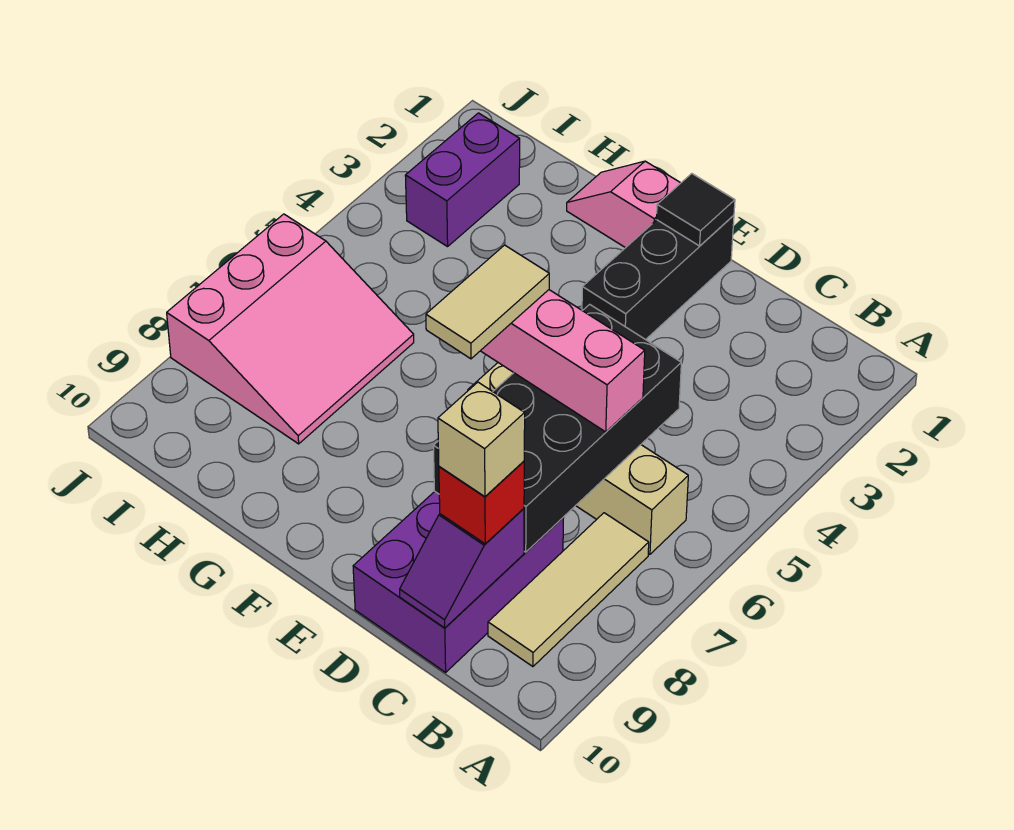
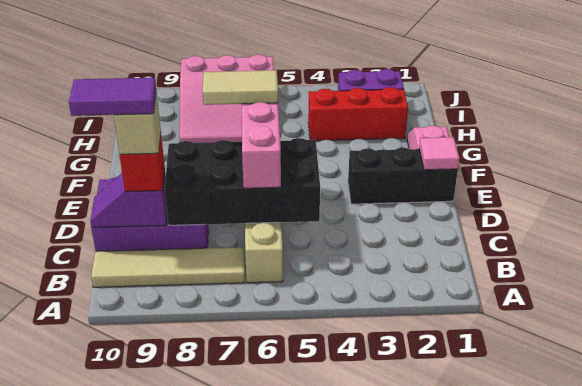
tan tile B7:B9 level 1 -> tan tile B7:B10 level 1
none -> purple tile C9:C10 level 5
black tile E1 level 2 -> pink tile E1 level 2
none -> red brick H2:H4 level 1

